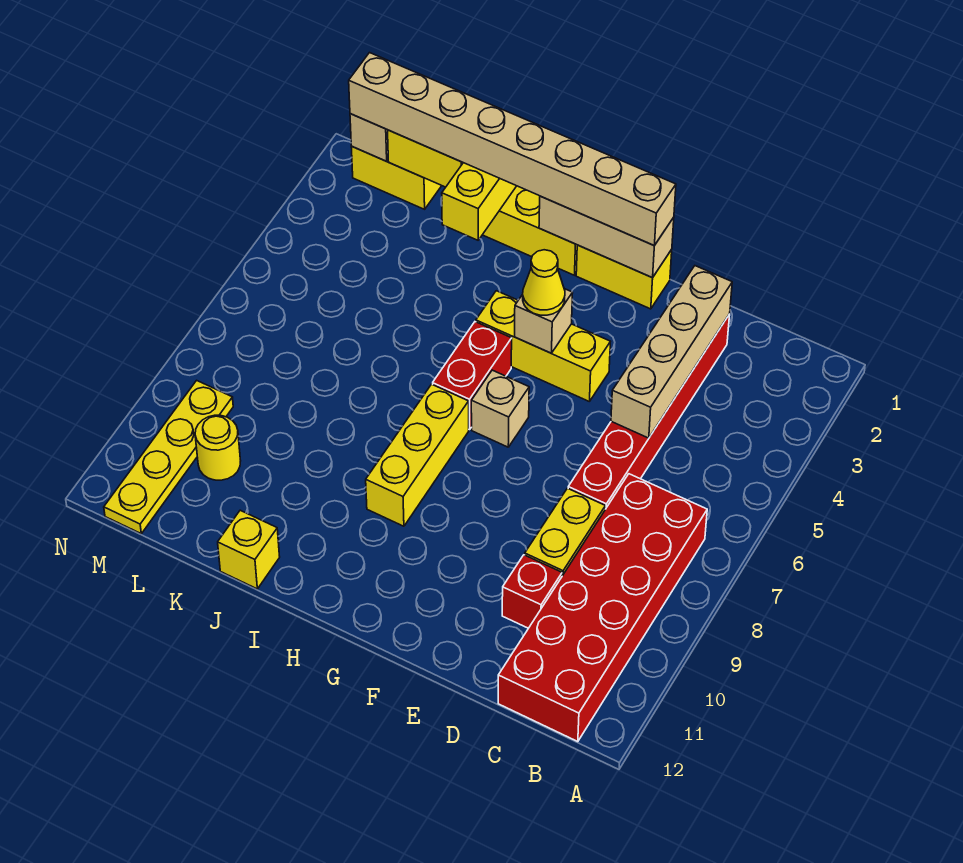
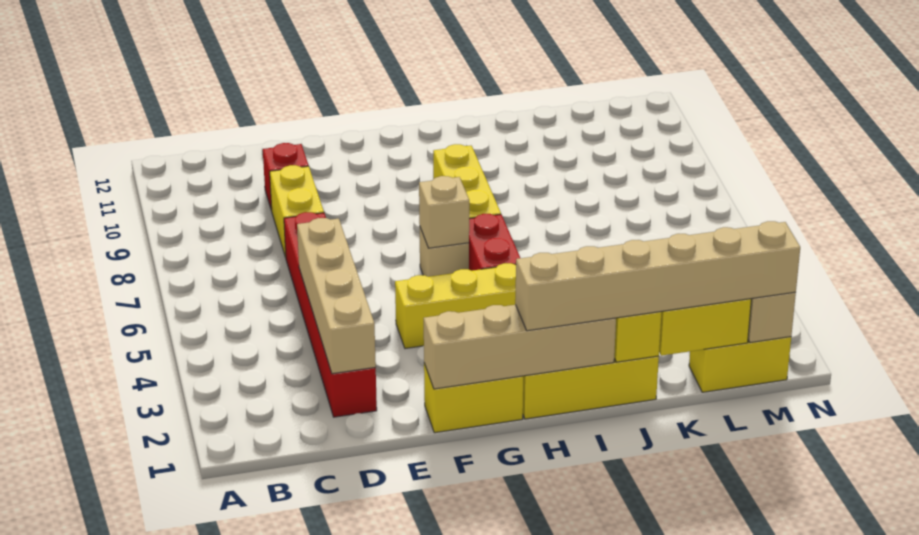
red brick B7:C12 level 1 -> none
tan brick F1:H1 level 2 -> tan brick F1:I1 level 2
tan brick F1:M1 level 3 -> tan brick H1:M1 level 3
tan brick G4 level 2 -> tan brick G6 level 2
yellow cone G4 level 3 -> none
yellow brick J12 level 1 -> none
yellow round brick L10 level 1 -> none
yellow plate M9:M12 level 1 -> none

